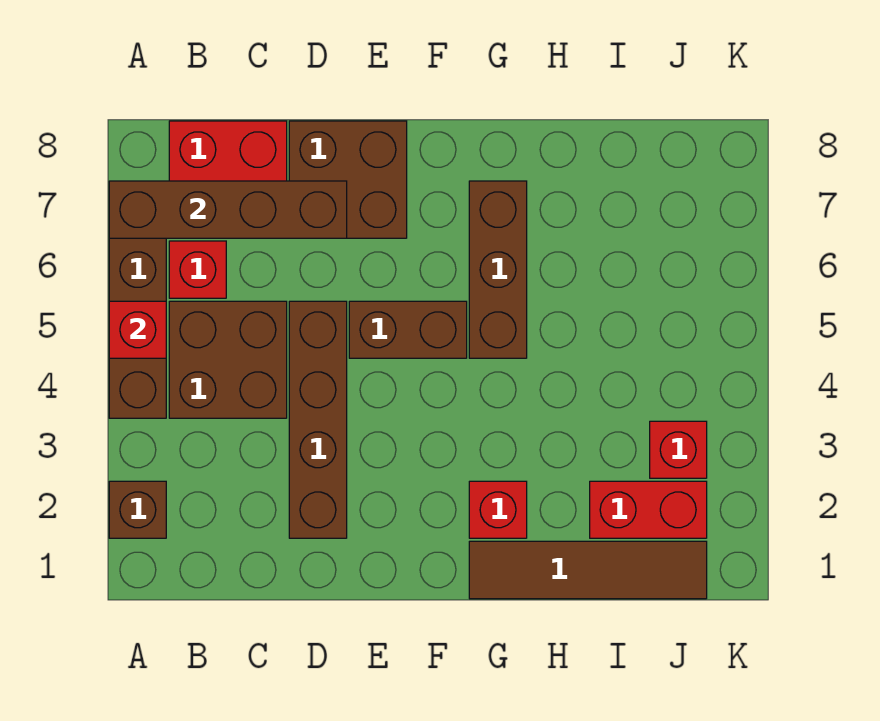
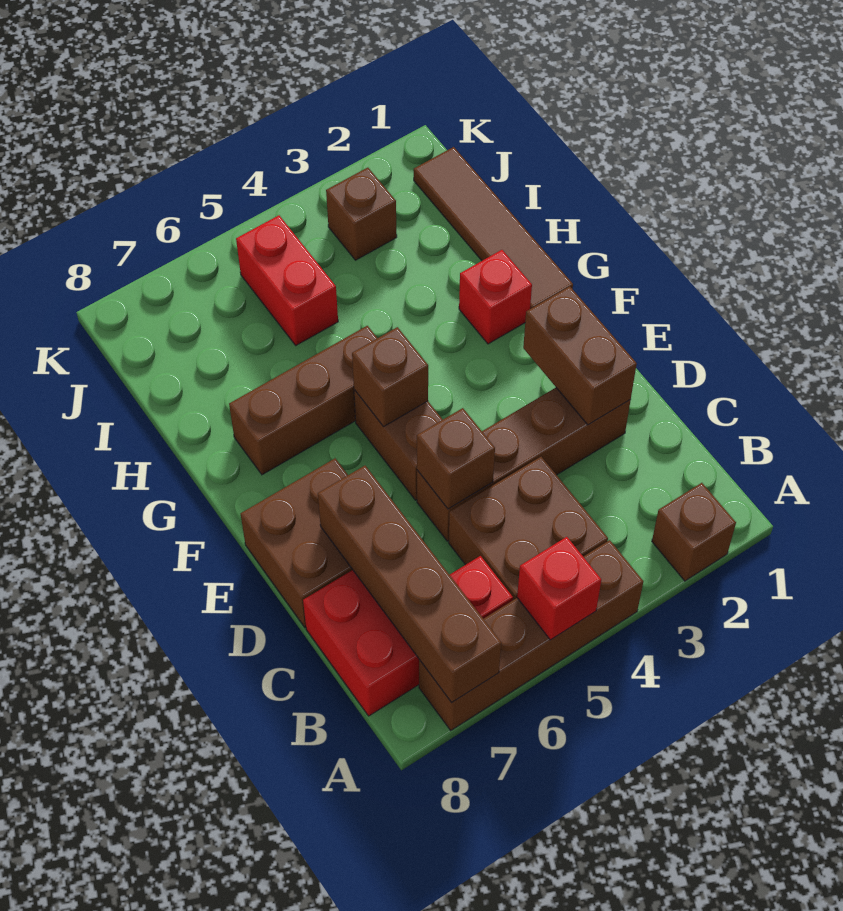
none -> brown brick D2:E2 level 2
none -> brown brick D5 level 2
none -> brown brick F5 level 2
red brick I2:J2 level 1 -> red brick I5:J5 level 1
red brick J3 level 1 -> brown brick J3 level 1

